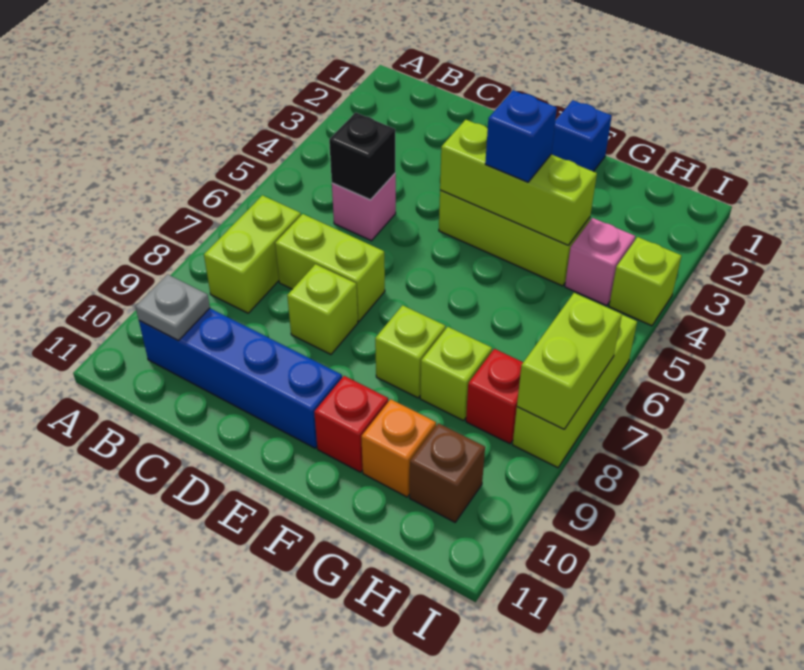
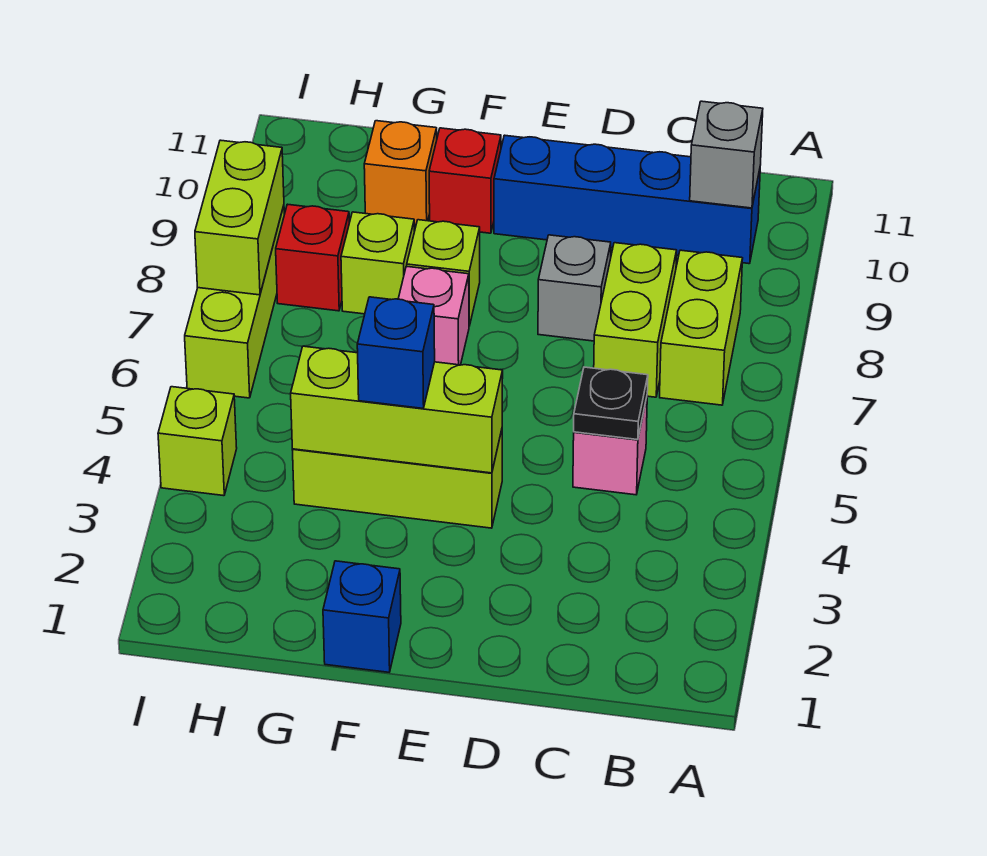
grey plate B10 level 2 -> grey brick B10 level 2
black brick C5 level 2 -> black plate C5 level 2
lime brick C7:D7 level 1 -> lime brick C7:C8 level 1
lime brick D8 level 1 -> grey brick D8 level 1
pink brick H4 level 1 -> pink brick F7 level 1
brown brick H10 level 1 -> none

